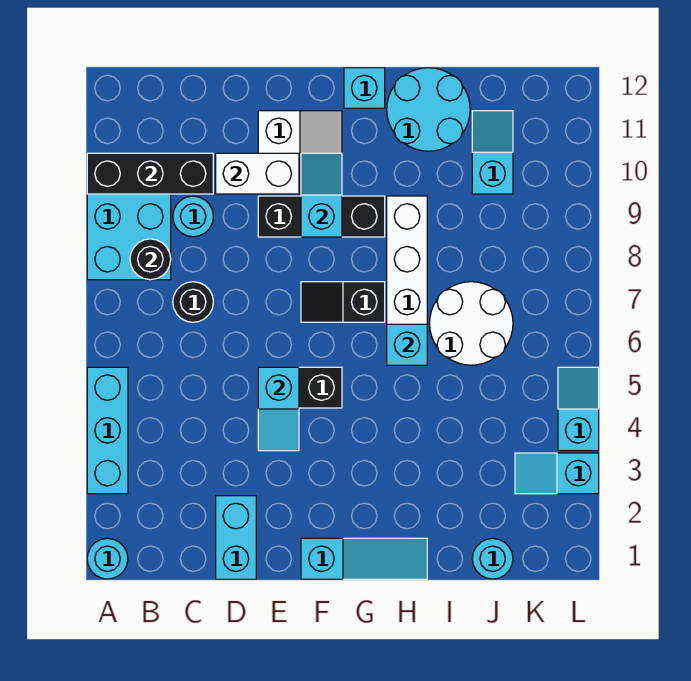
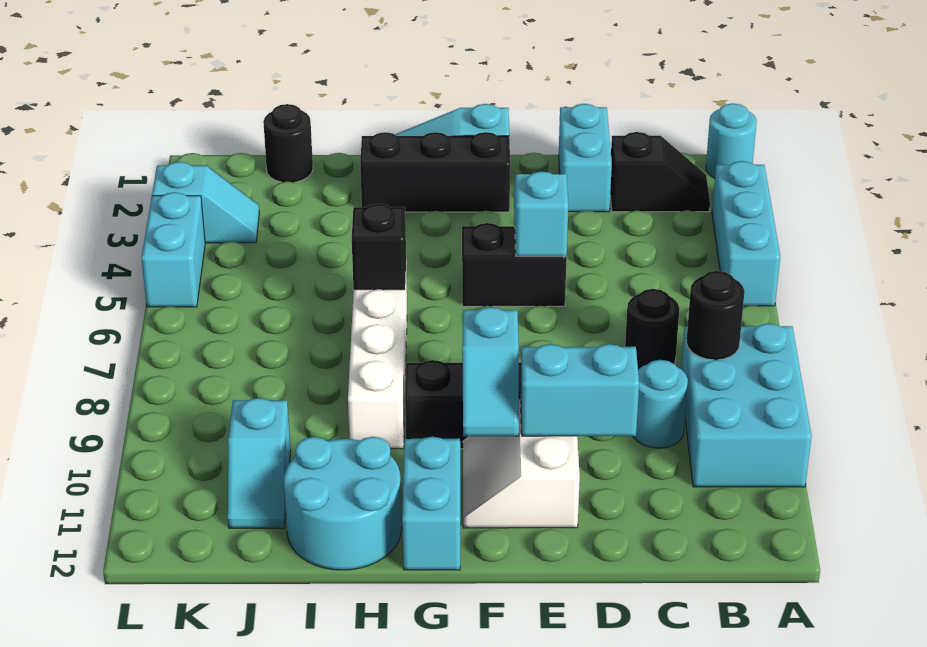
black brick A10:C10 level 2 -> black brick F2:H2 level 1
white brick D10:E10 level 2 -> cyan brick D10:E10 level 2
black slope F7:G7 level 1 top G -> black slope B2:C2 level 1 top C
cyan brick G12 level 1 -> cyan brick G11:G12 level 1
cyan brick H6 level 2 -> black brick H6 level 2
white round brick I6:J7 level 1 -> none
cyan round brick J1 level 1 -> black round brick J1 level 1
cyan slope L4:L5 level 1 top 4 -> cyan brick L4:L5 level 1

